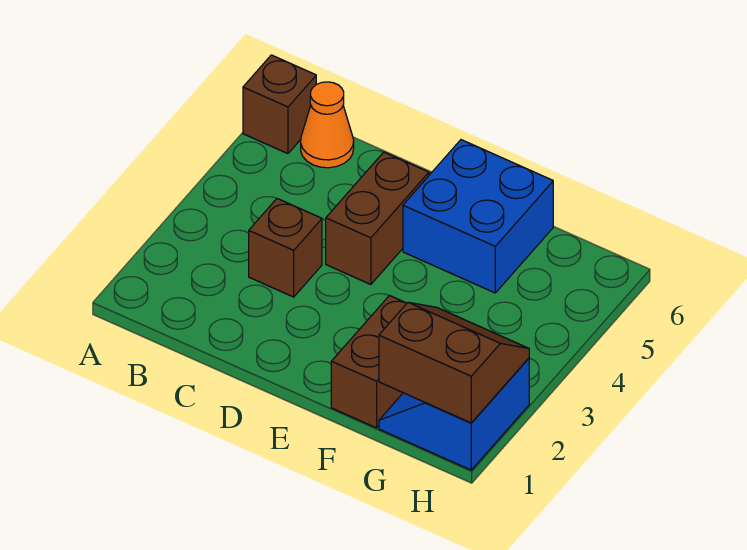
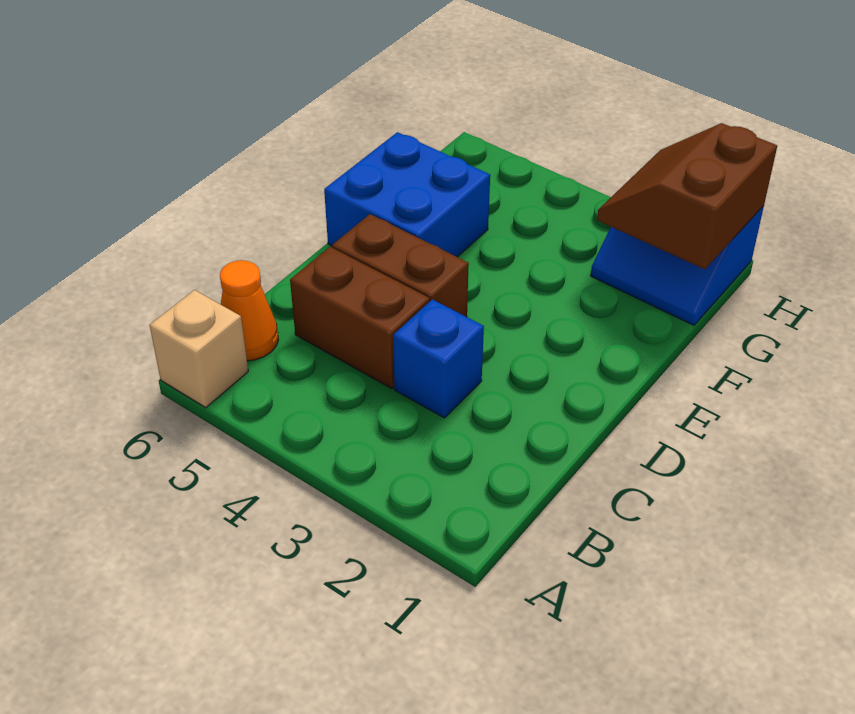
brown brick A6 level 1 -> tan brick A6 level 1
brown brick C3 level 1 -> blue brick C3 level 1
brown brick F1:F2 level 1 -> brown brick C4:C5 level 1

